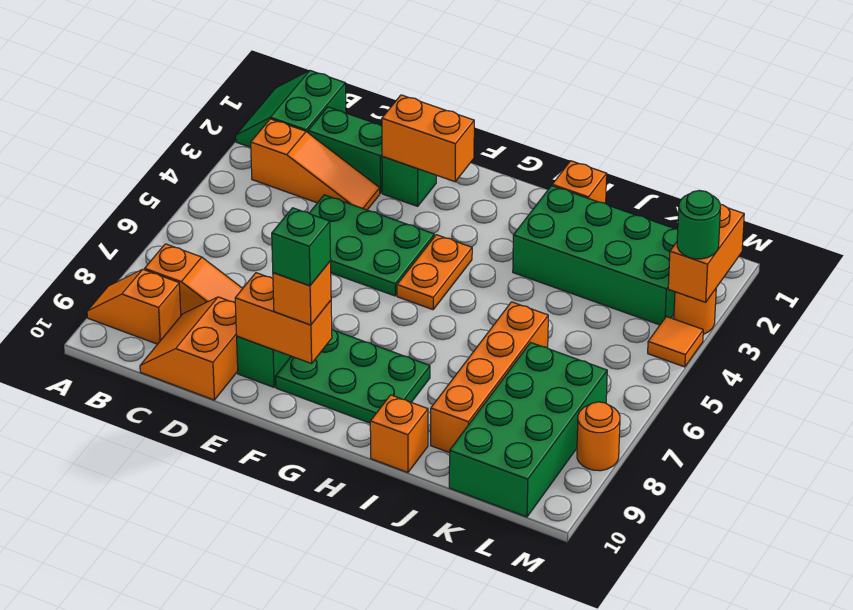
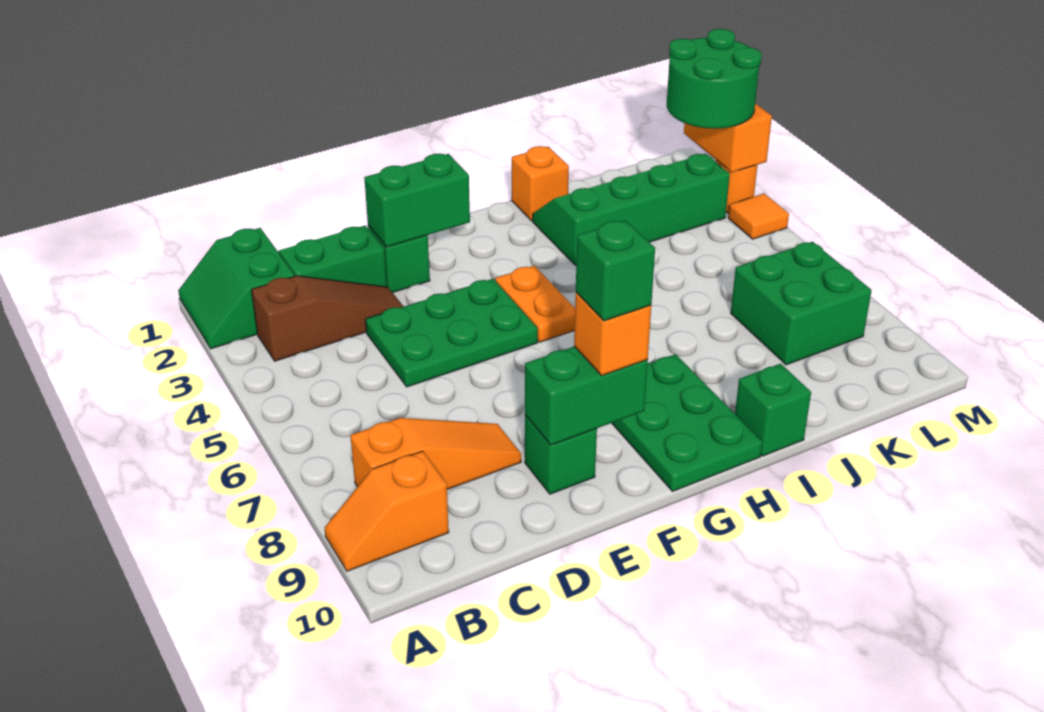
orange slope B3:D3 level 1 top B -> brown slope B3:D3 level 1 top B
orange slope C9:D10 level 1 top D -> none
orange brick E2:F2 level 2 -> green brick E2:F2 level 2
orange brick E9:F9 level 2 -> green brick E9:F9 level 2
green plate F8:H9 level 1 -> green plate G8:H10 level 1
green brick I2:L3 level 1 -> green slope I2:L3 level 1 top 3
orange brick I10 level 1 -> green brick I10 level 1
orange brick J6:J9 level 1 -> none
green brick K7:L10 level 1 -> green brick K7:L8 level 1
green round brick M3 level 3 -> green round brick L2:M3 level 3
orange round brick M8 level 1 -> none

